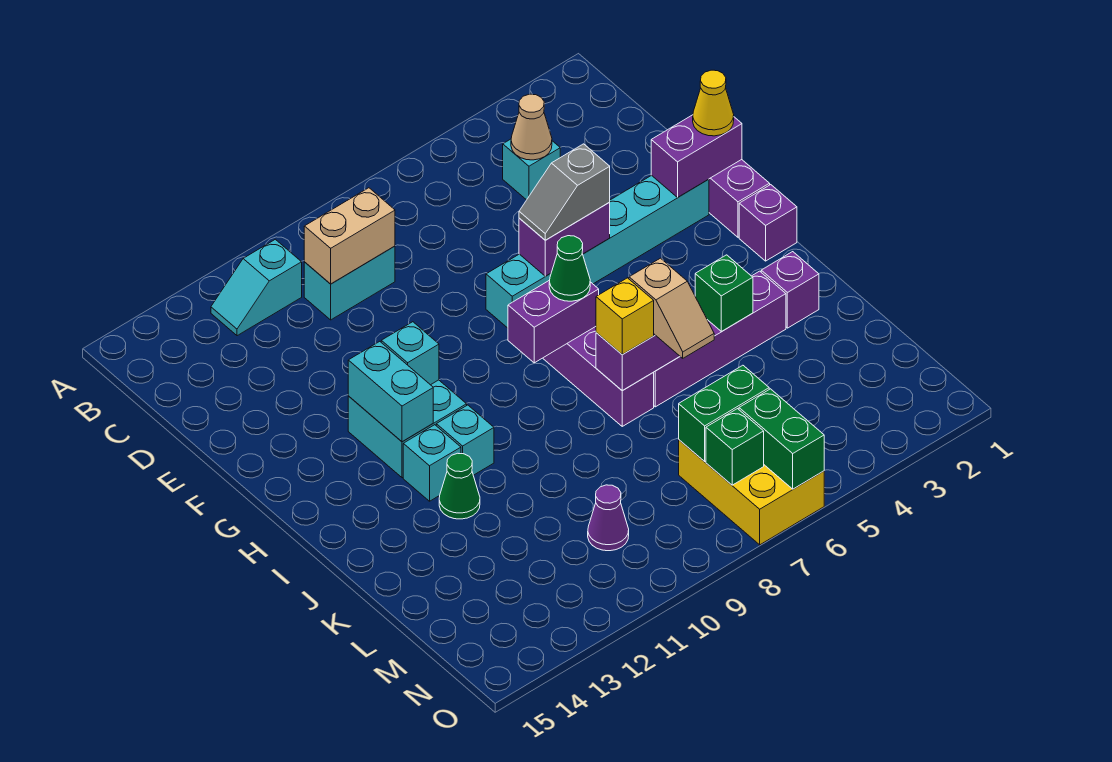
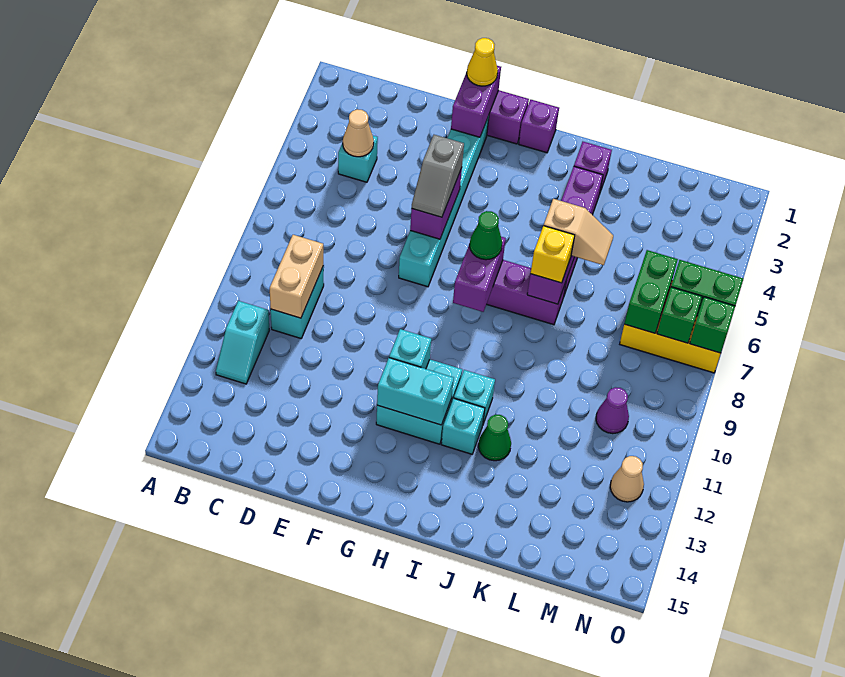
green brick J4 level 2 -> green brick O7 level 2
none -> tan cone N12 level 1

